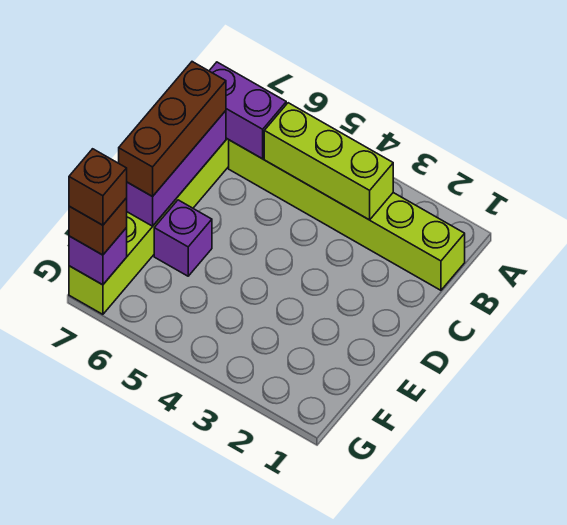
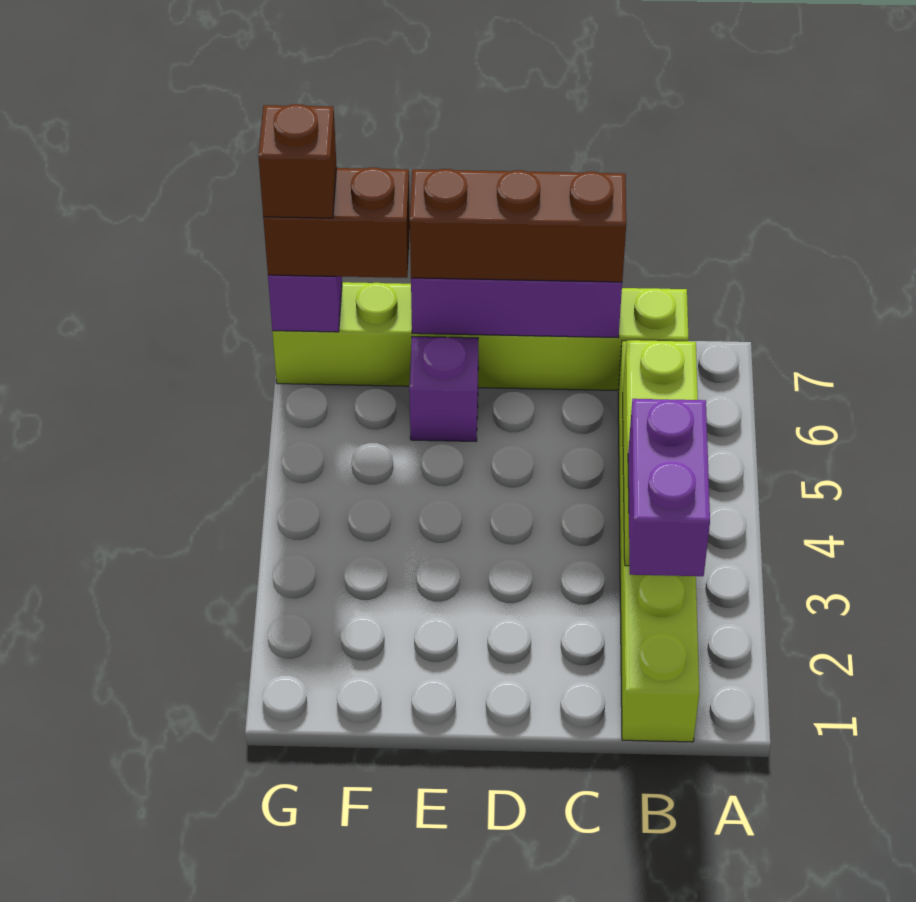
purple brick B6:B7 level 2 -> purple brick B2:B3 level 3
brown brick G7 level 3 -> brown brick F7:G7 level 3

